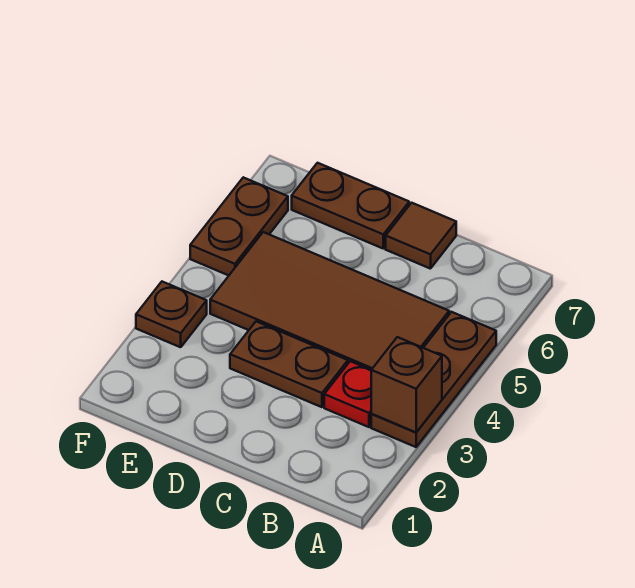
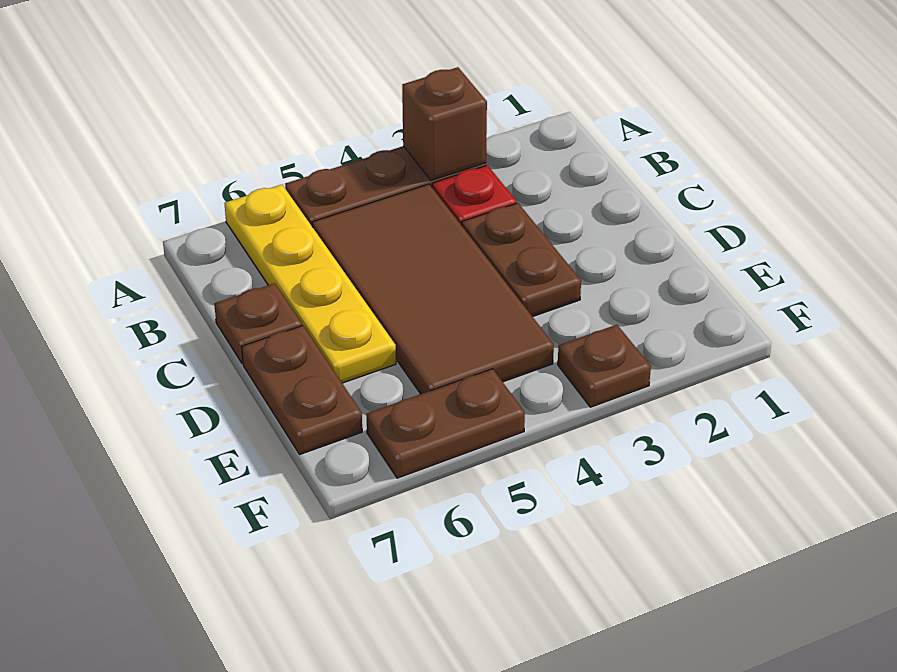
none -> yellow plate A6:D6 level 1
brown tile C7 level 1 -> brown plate C7 level 1

